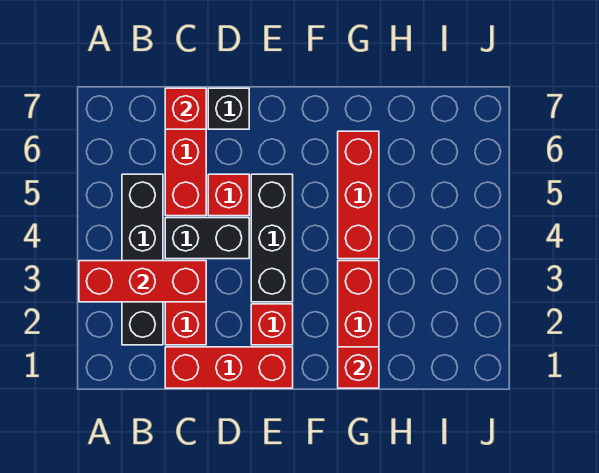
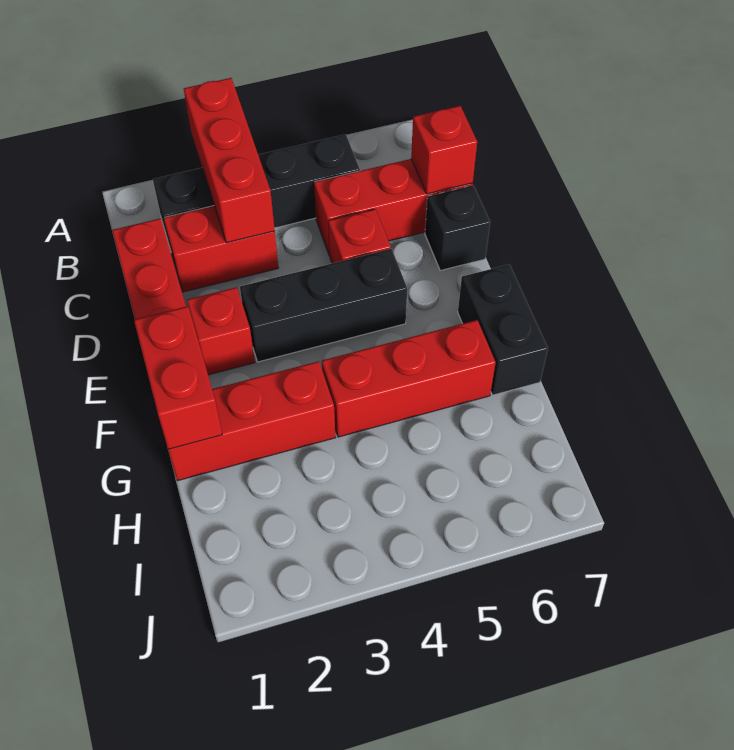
black brick C4:D4 level 1 -> black brick F7:G7 level 1
red brick G1 level 2 -> red brick F1:G1 level 2

